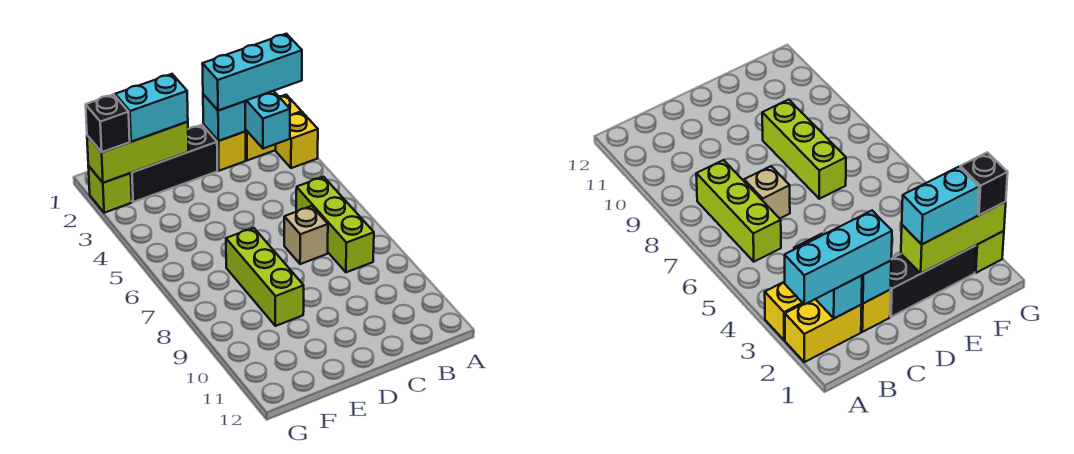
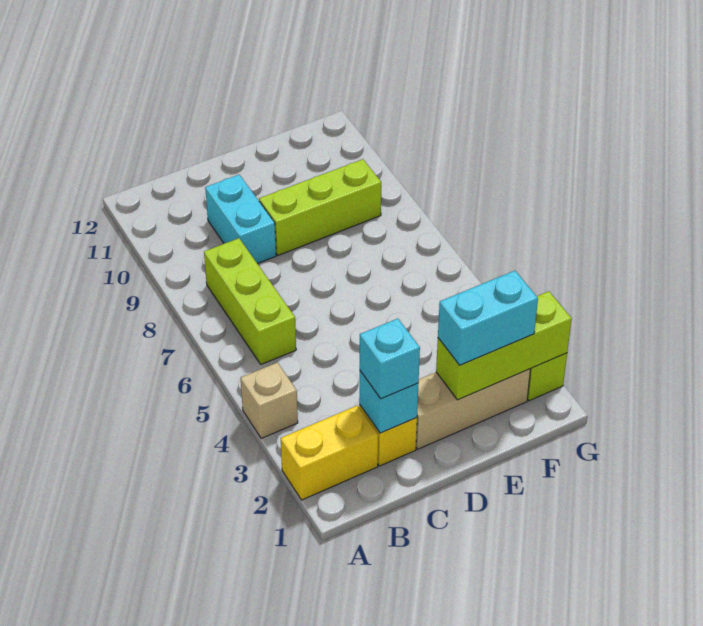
cyan brick A2:C2 level 3 -> cyan brick C2 level 3
yellow brick A3 level 1 -> none
cyan brick B2:B3 level 2 -> cyan brick C9:C10 level 1
tan brick C7 level 1 -> tan brick A4 level 1
black brick D2:F2 level 1 -> tan brick D2:F2 level 1
lime brick E7:E9 level 1 -> lime brick D9:F9 level 1
black brick G2 level 3 -> none

